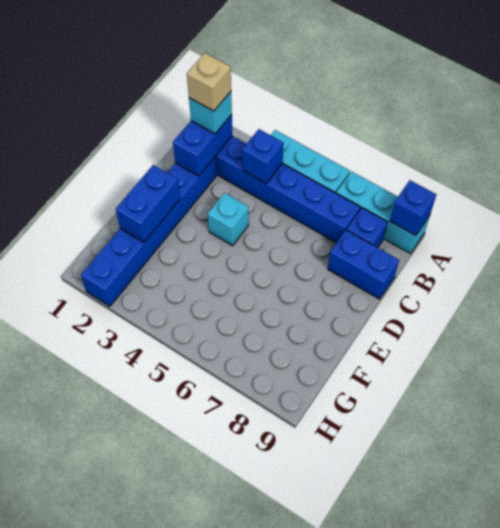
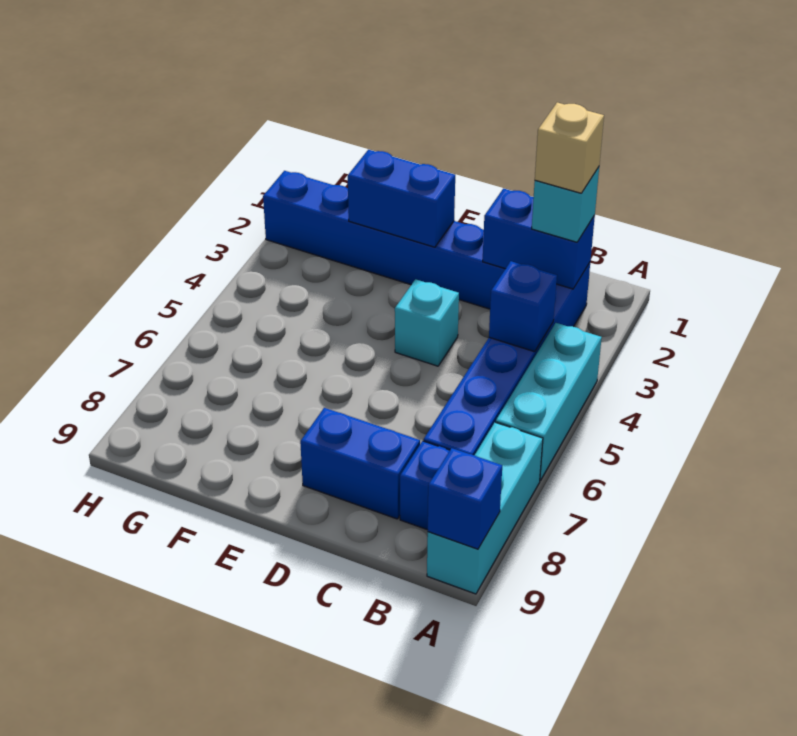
blue brick C8:C9 level 1 -> blue brick C8:D8 level 1

